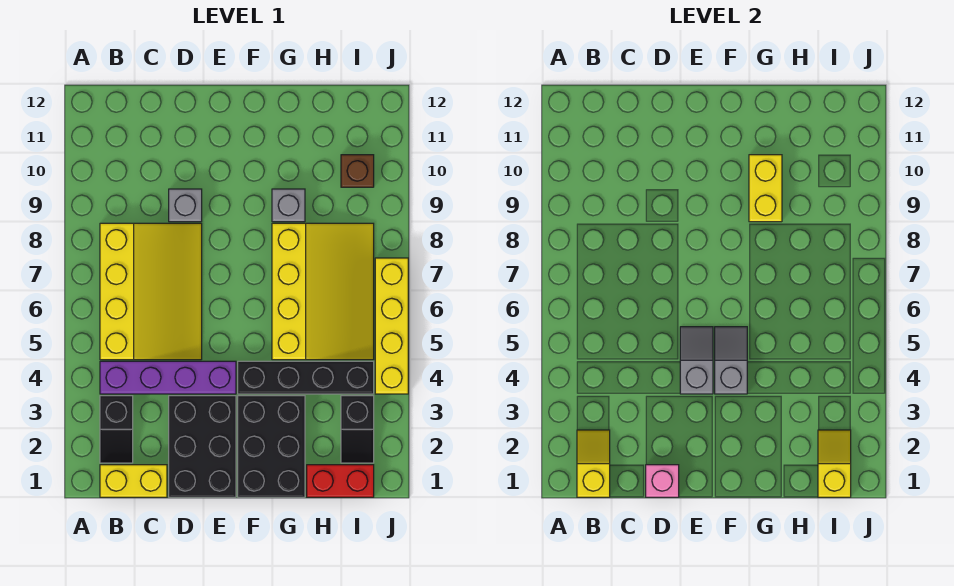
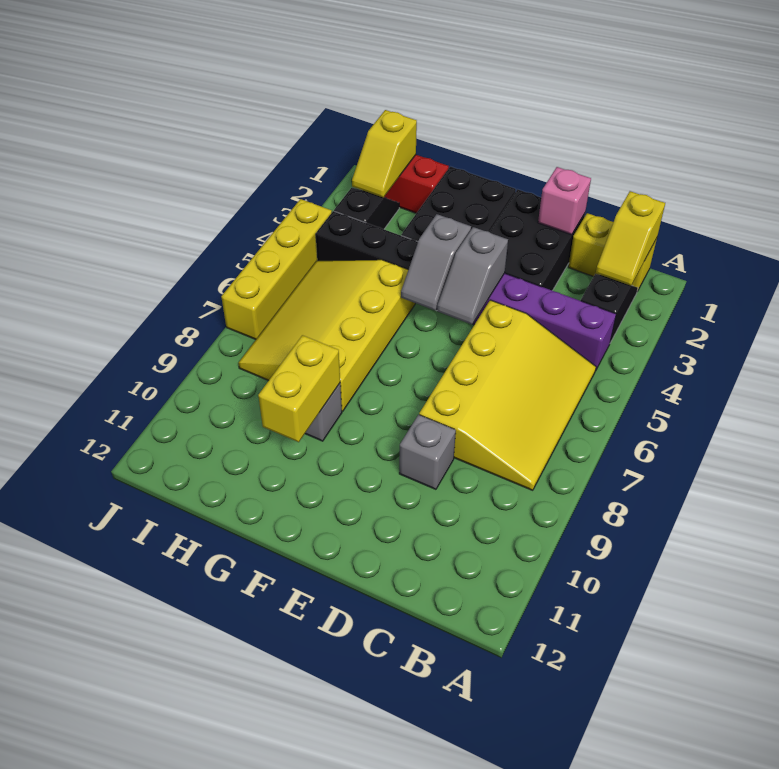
yellow slope B5:D8 level 1 top B -> yellow slope B5:D8 level 1 top D
brown brick I10 level 1 -> none

